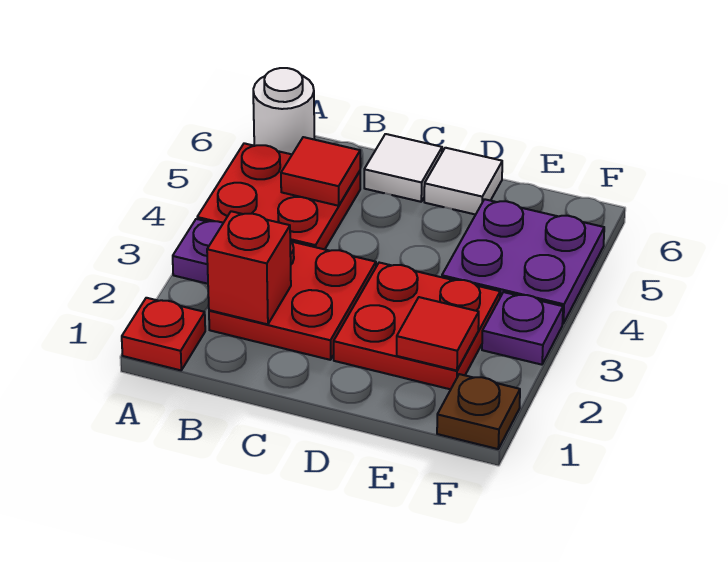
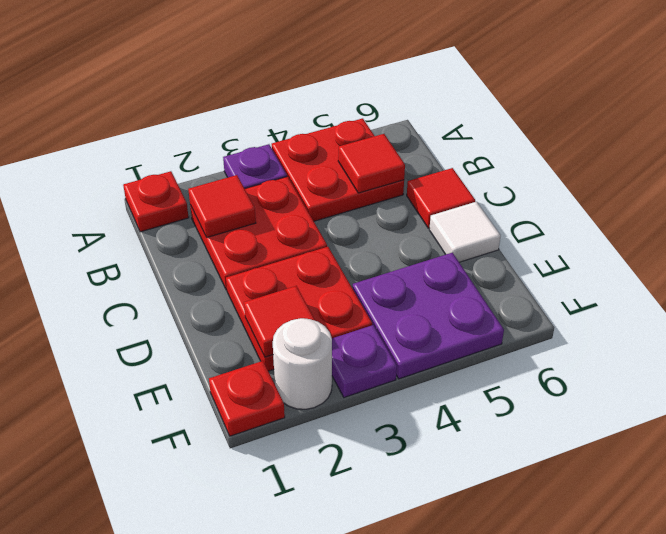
white round brick A6 level 1 -> white round brick F2 level 1
red brick B2 level 2 -> red tile B2 level 2
white tile C6 level 1 -> red tile C6 level 1
brown plate F1 level 1 -> red plate F1 level 1

